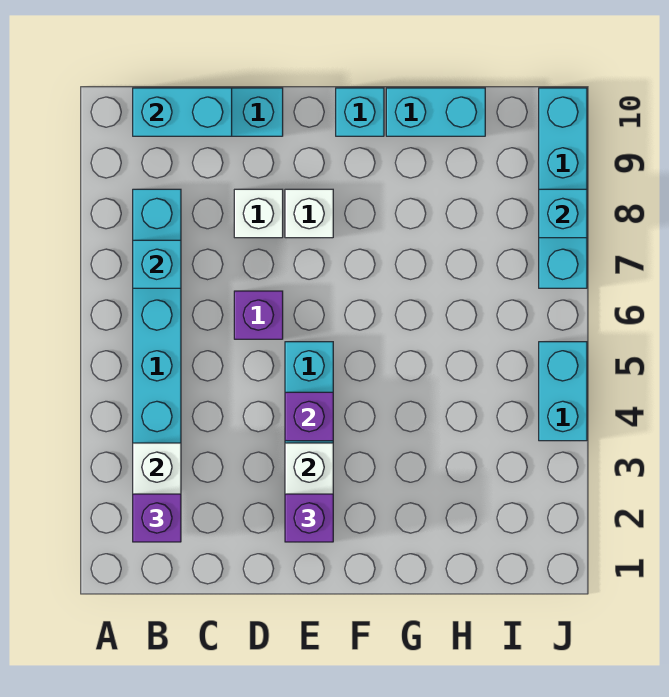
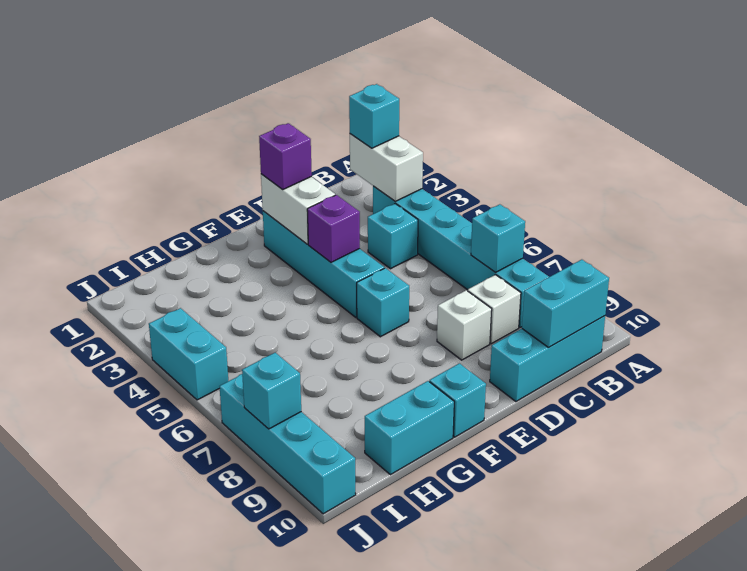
purple brick B2 level 3 -> cyan brick B2 level 3
none -> cyan brick C4 level 1
purple brick D6 level 1 -> none
none -> cyan brick E6 level 1
white brick E8 level 1 -> white brick C8 level 1

